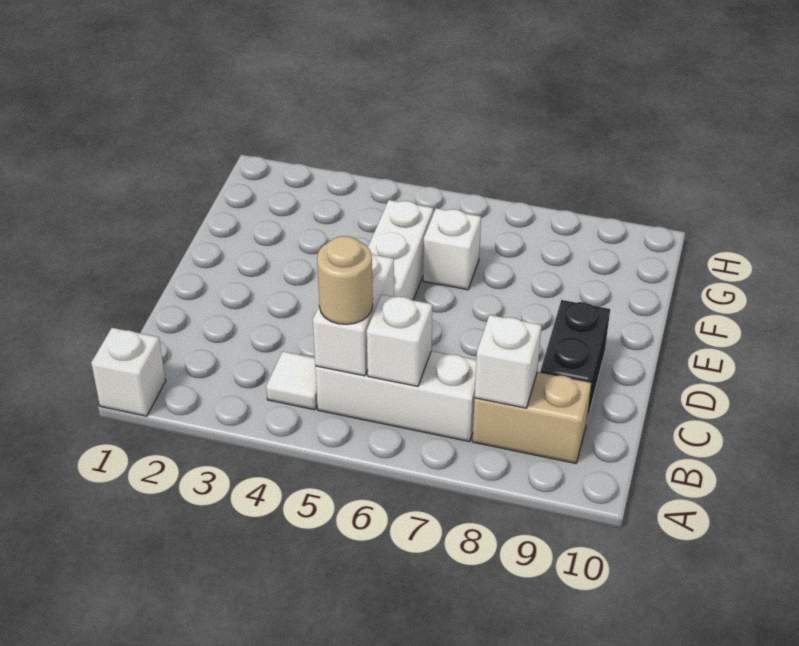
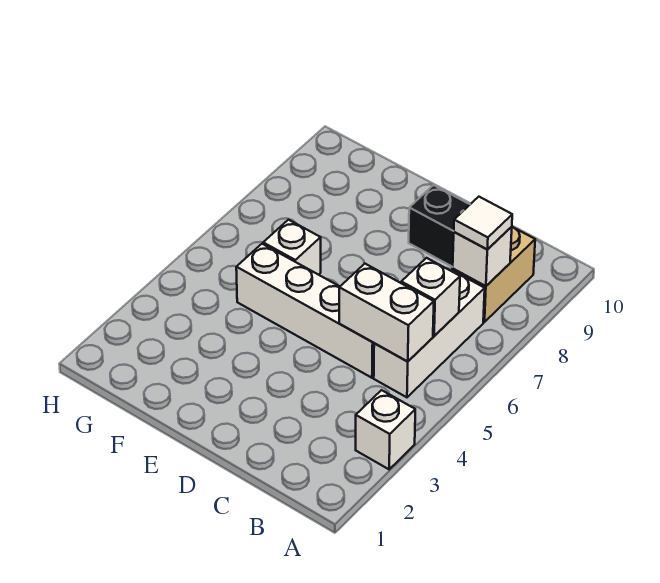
white brick A1 level 1 -> white brick A3 level 1
white tile B4 level 1 -> white tile B8 level 3
tan round brick B5 level 3 -> none

